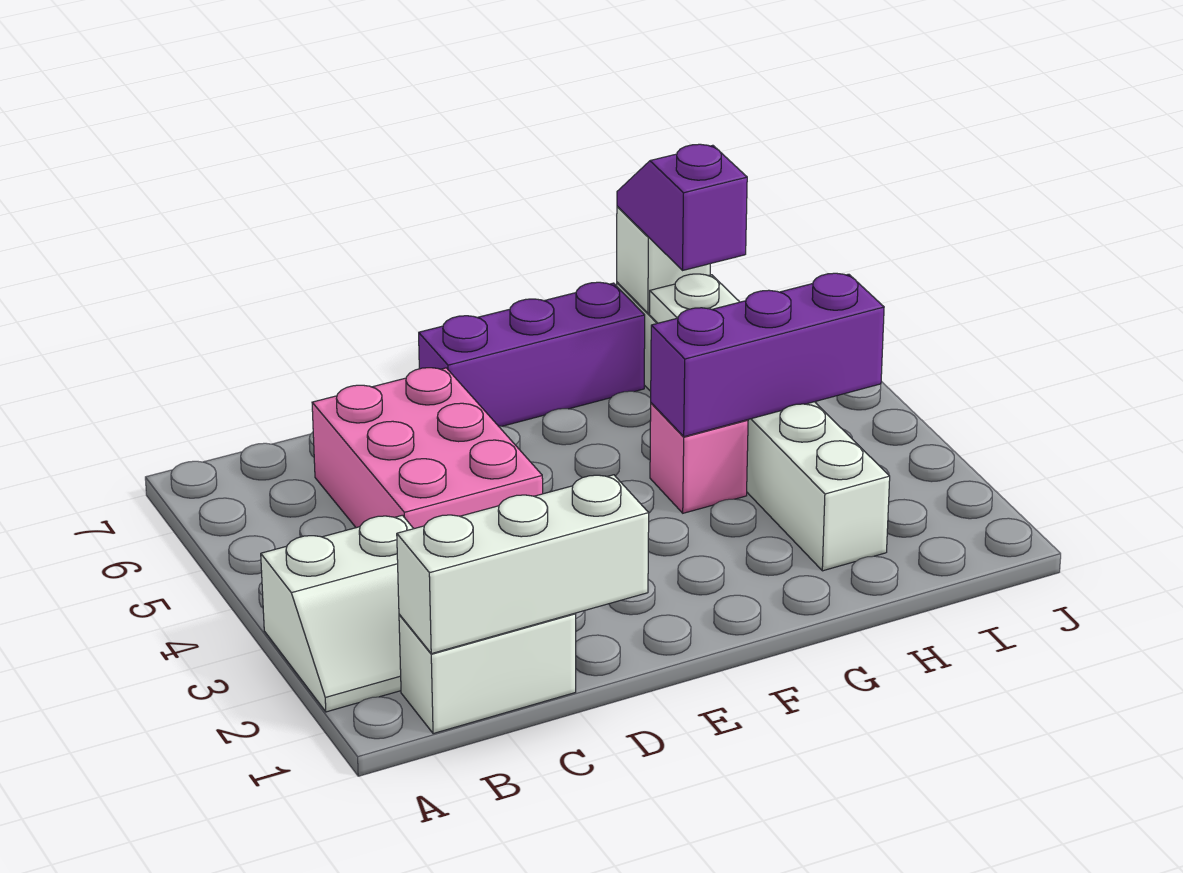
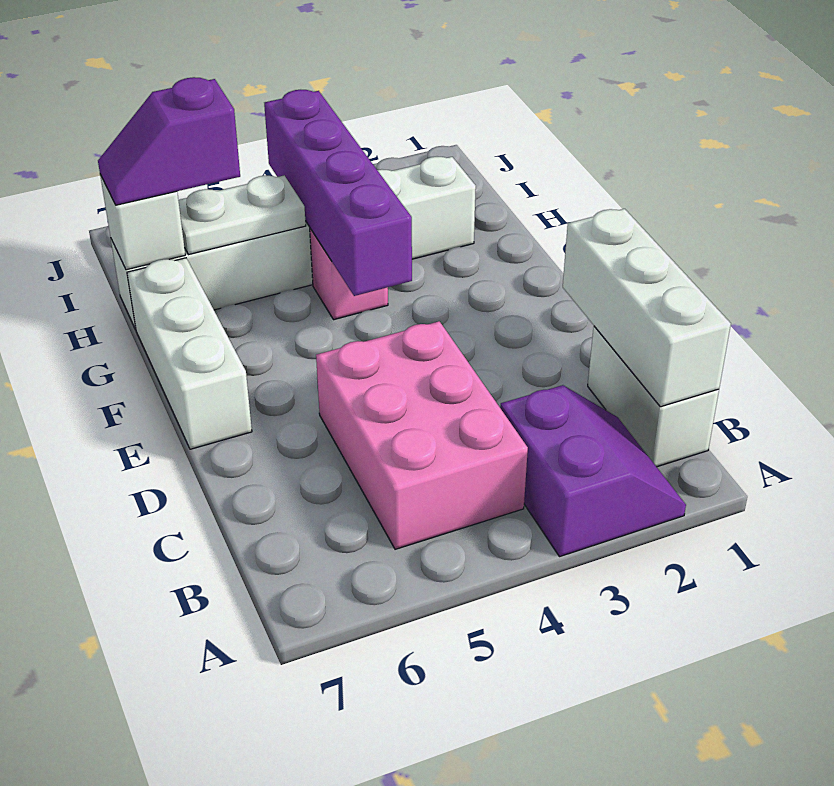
white slope A2:B3 level 1 top 3 -> purple slope A2:B3 level 1 top 3
pink brick C4:D6 level 1 -> pink brick B4:D5 level 1
purple brick E7:G7 level 1 -> white brick E7:G7 level 1
purple brick G4:I4 level 2 -> purple brick F4:I4 level 2

